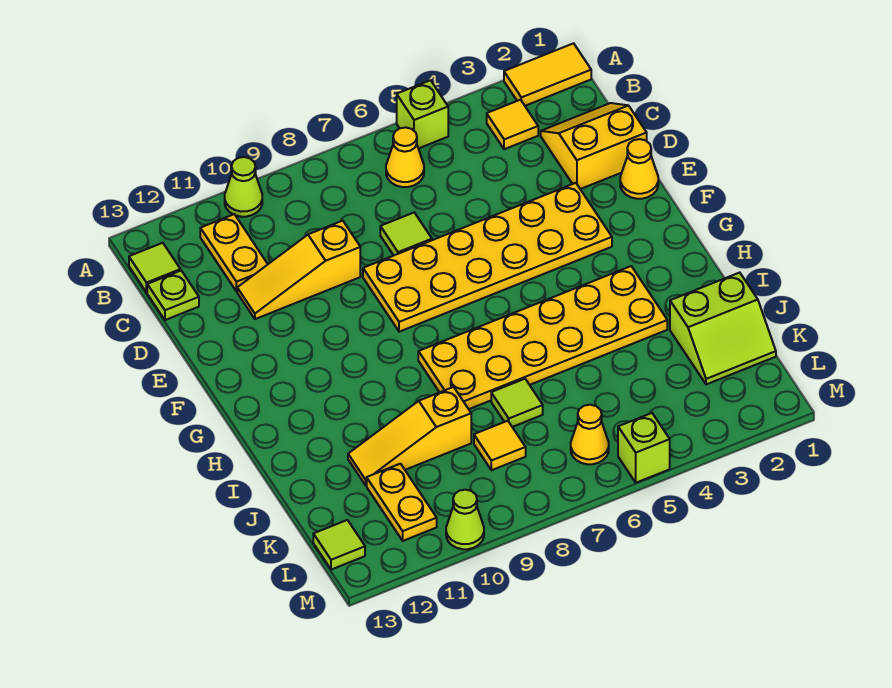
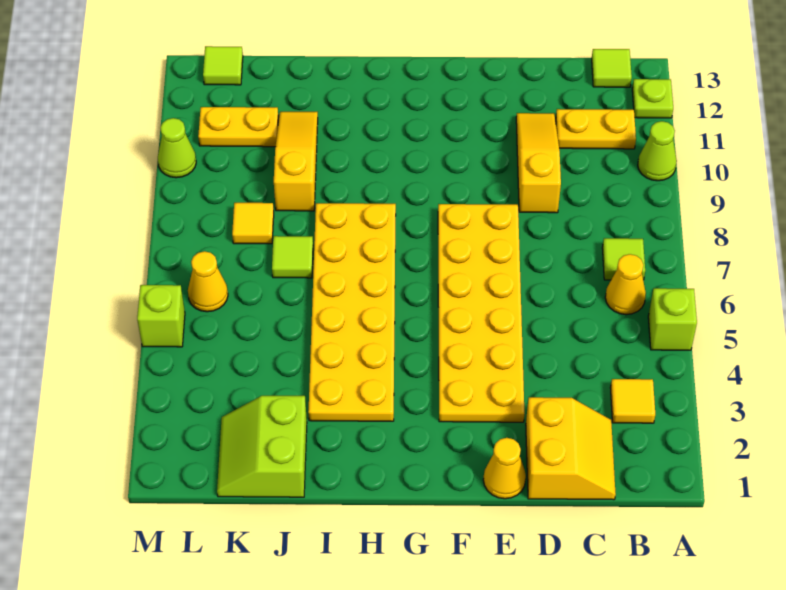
yellow tile A1:A2 level 1 -> none
lime plate C13 level 1 -> lime plate A12 level 1
lime tile D7 level 1 -> lime tile B7 level 1

